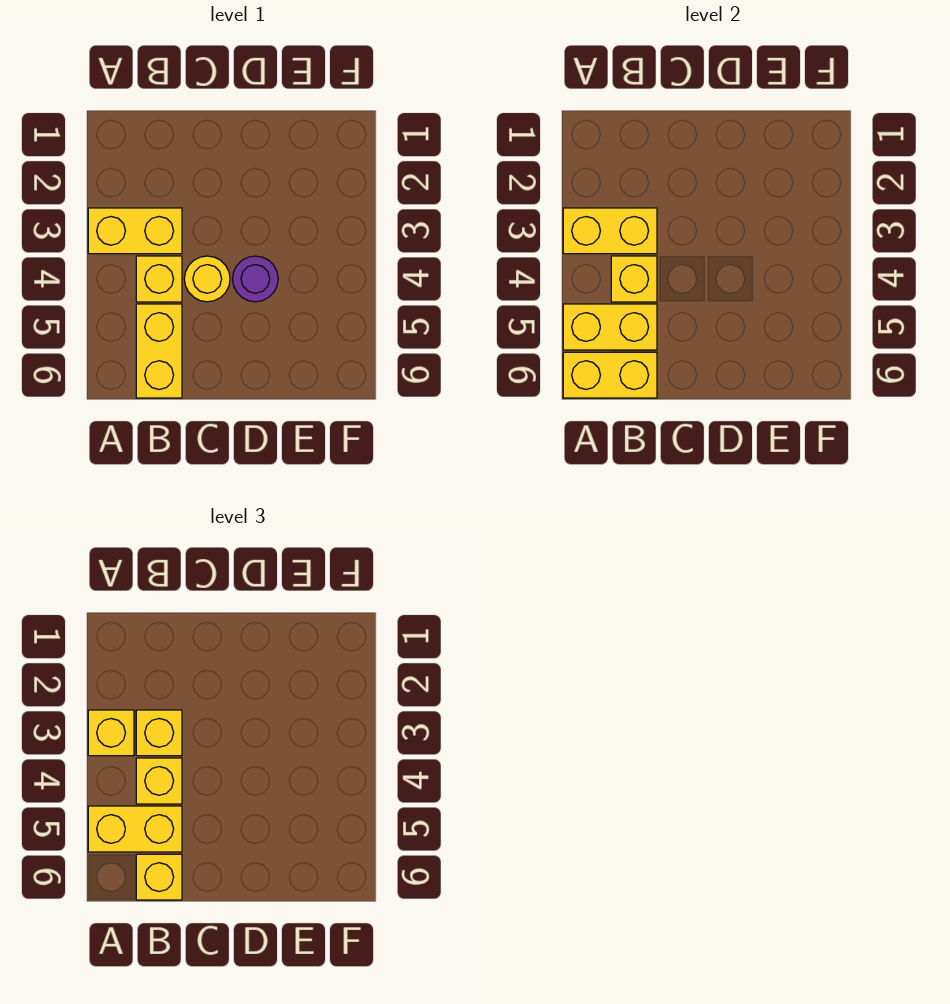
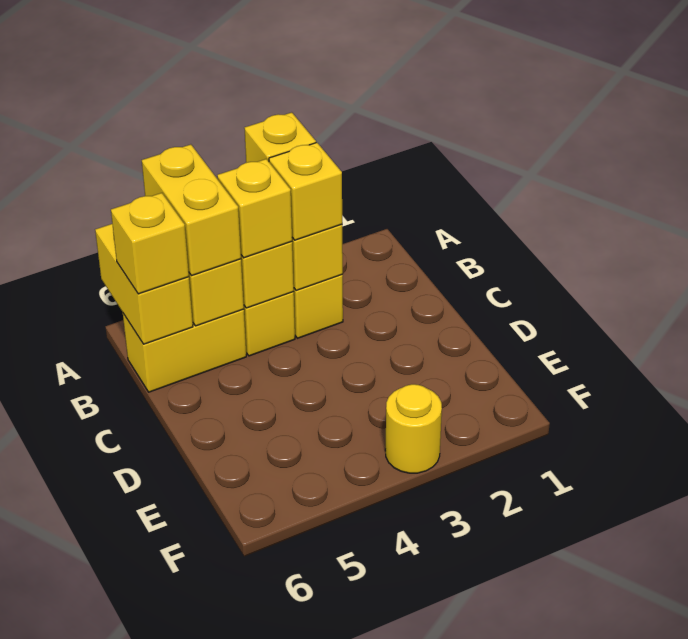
yellow round brick C4 level 1 -> yellow round brick F3 level 1
purple round brick D4 level 1 -> none

